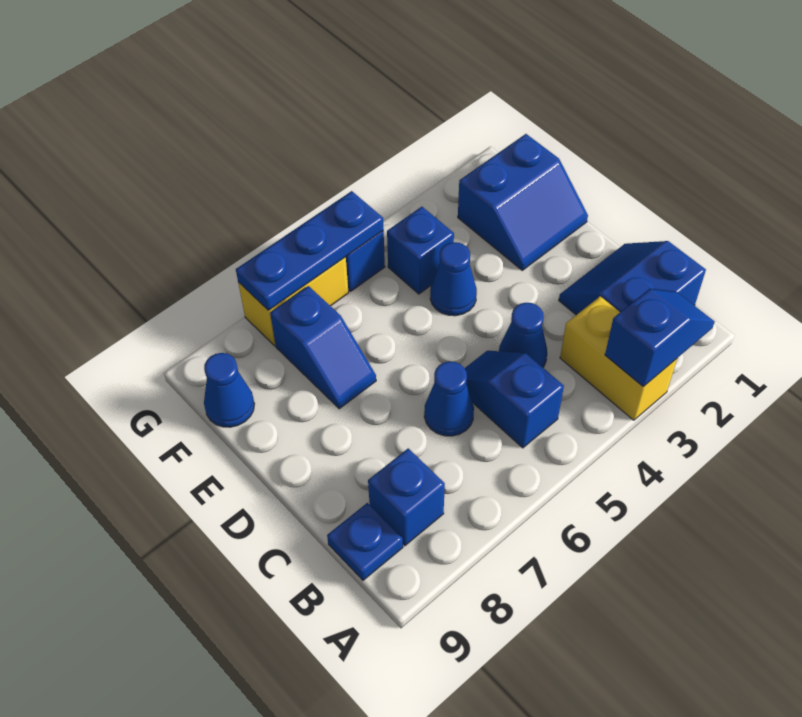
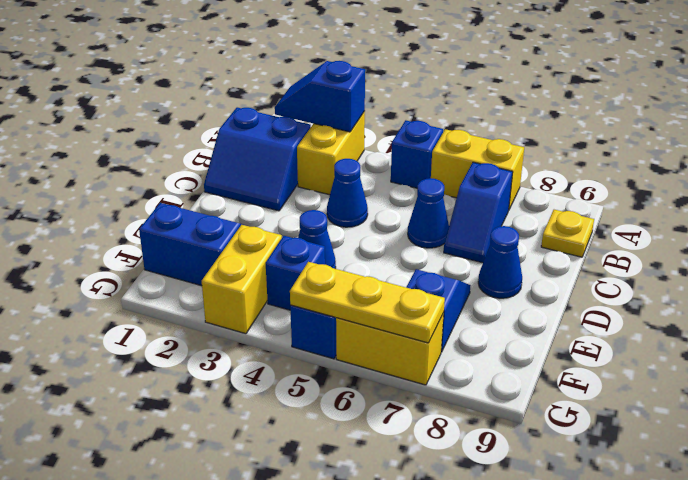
none -> yellow brick A6:A7 level 1
blue slope B5:C5 level 1 top B -> blue slope B7:C7 level 1 top B
blue brick B8 level 1 -> blue brick A5 level 1
blue plate B9 level 1 -> yellow plate B9 level 1
none -> yellow brick F3:G3 level 1
blue cone F9 level 1 -> blue cone D8 level 1
blue plate G5:G7 level 2 -> yellow plate G5:G7 level 2

